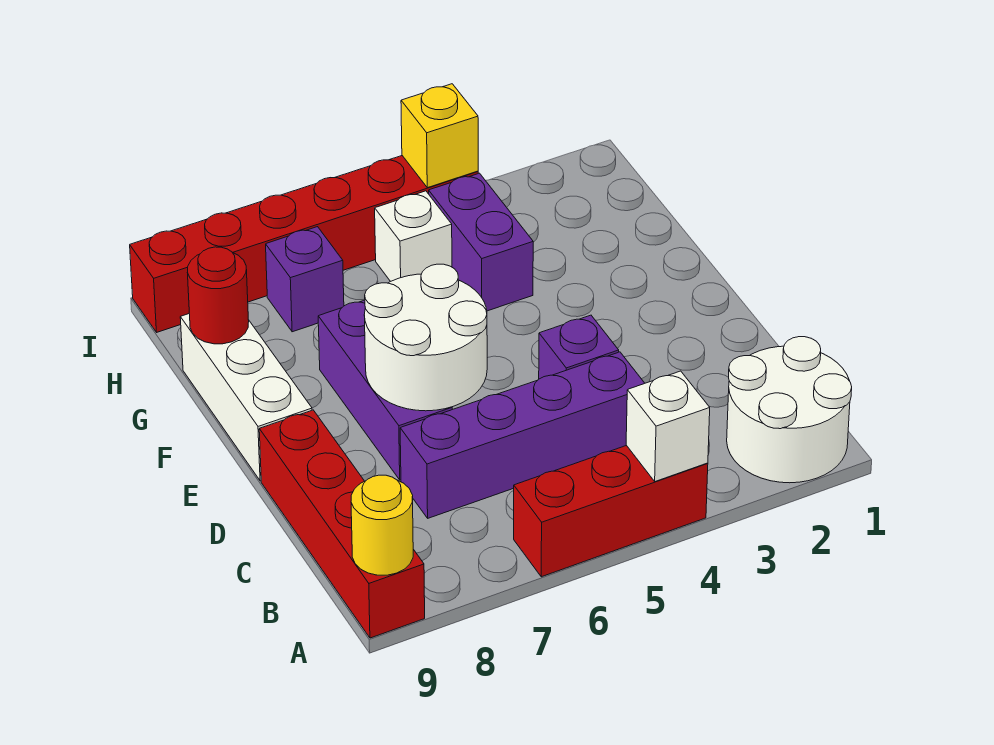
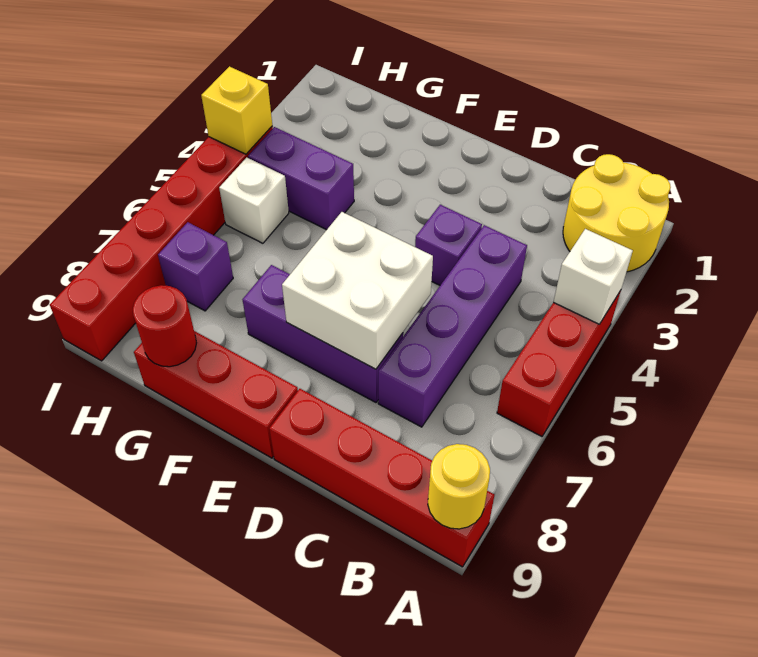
white round brick A1:B2 level 1 -> yellow round brick A1:B2 level 1
white round brick D6:E7 level 2 -> white brick D6:E7 level 2
white brick E9:G9 level 1 -> red brick E9:G9 level 1

